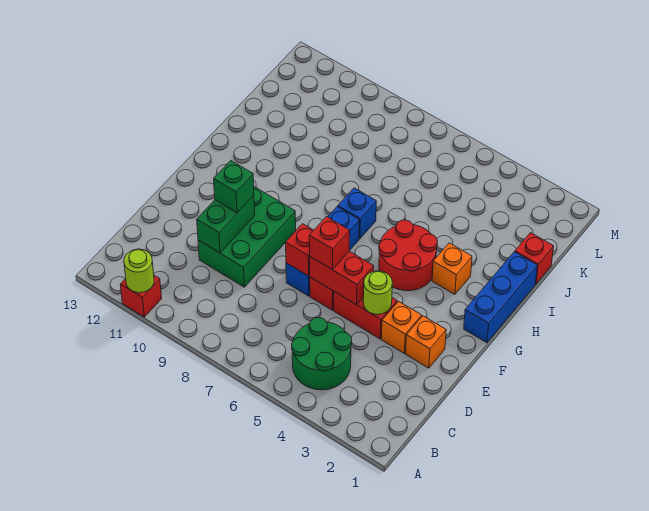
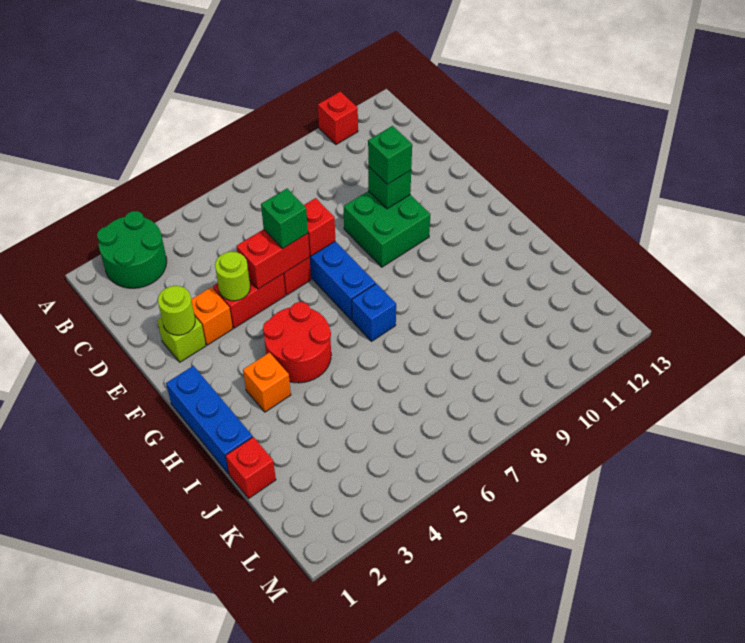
lime round brick A11 level 2 -> lime round brick E2 level 2
green round brick B4:C5 level 1 -> green round brick A2:B3 level 1
green brick D9:F10 level 1 -> green brick E9:F10 level 1
green brick D10:E10 level 2 -> green brick E10 level 2
orange brick E2 level 1 -> lime brick E2 level 1
red brick E6 level 3 -> green brick E6 level 3

